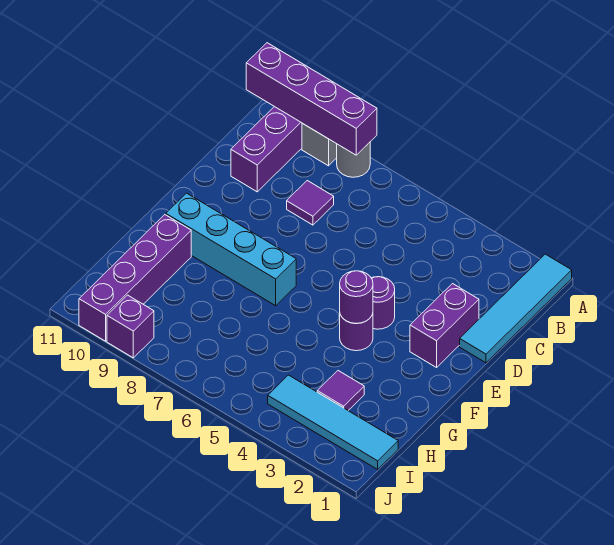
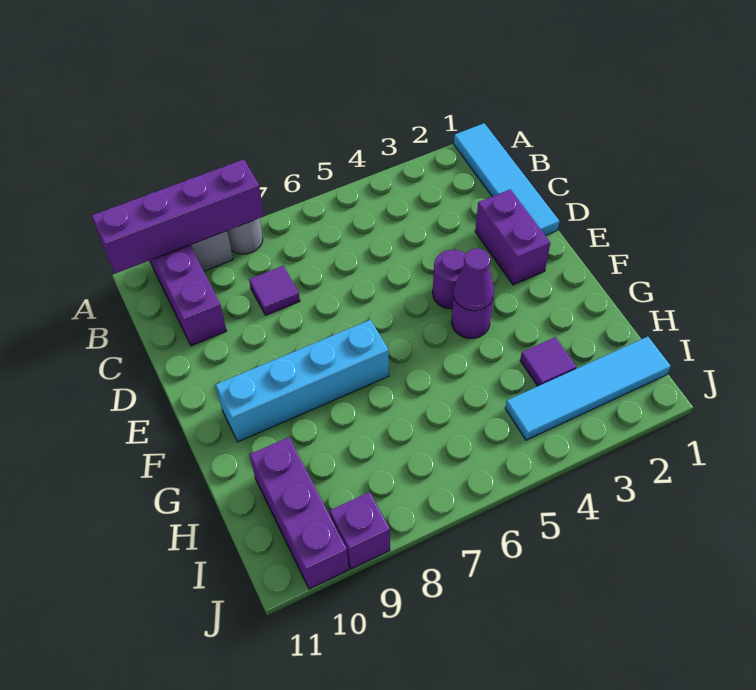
purple round brick F4 level 2 -> purple cone F4 level 2
purple brick G10:J10 level 1 -> purple brick H10:J10 level 1

